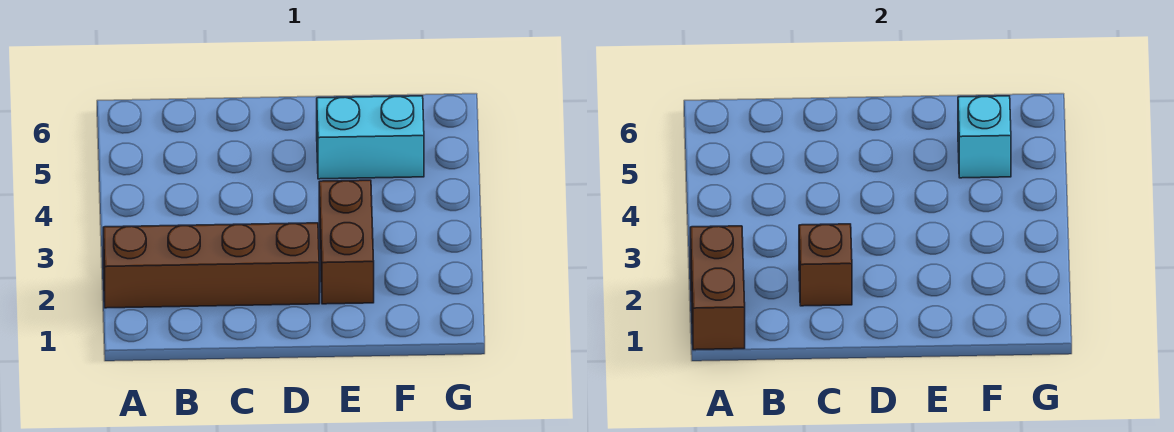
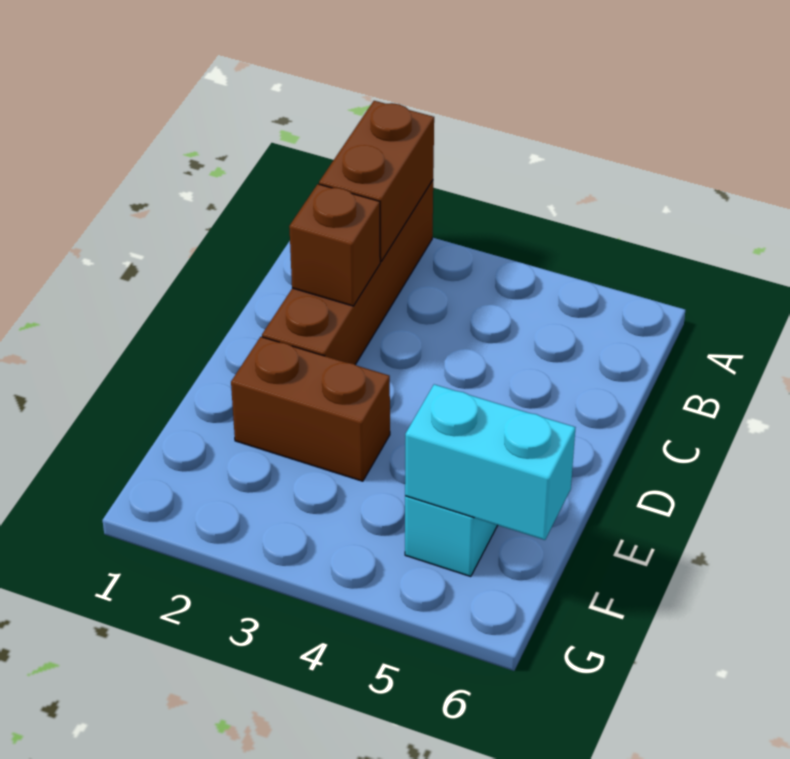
brown brick A1:A2 level 2 -> brown brick A2:B2 level 2
cyan brick F5 level 2 -> cyan brick F5:F6 level 2

